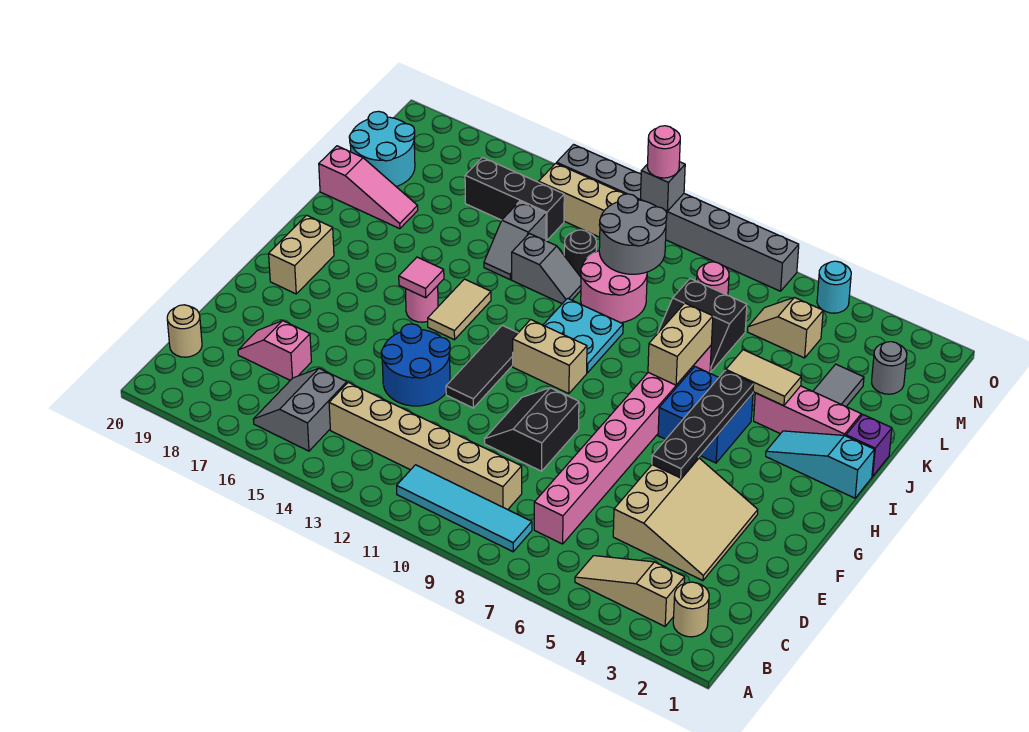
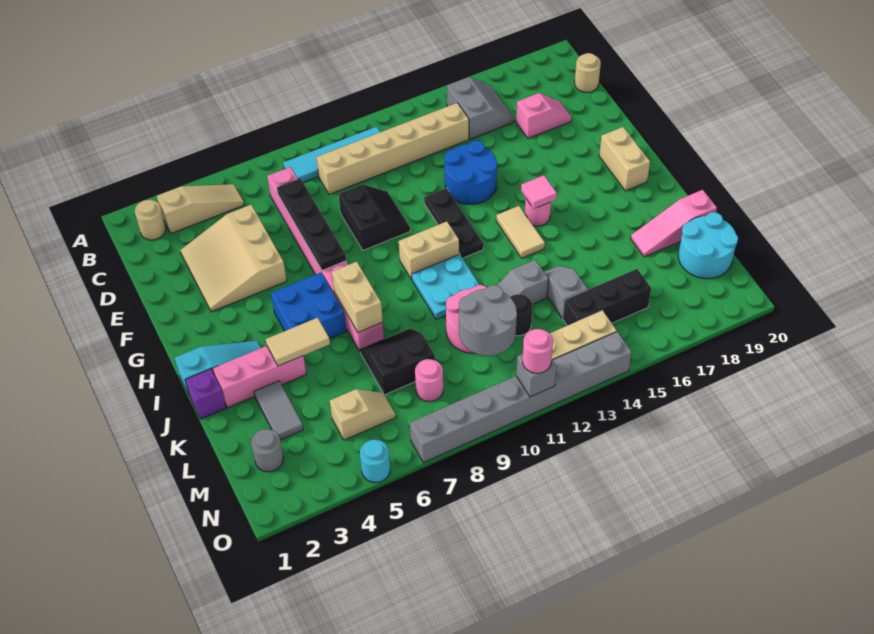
black plate F5:I5 level 2 -> black plate D7:G7 level 2
black tile F12:H12 level 1 -> black plate F12:H12 level 1

